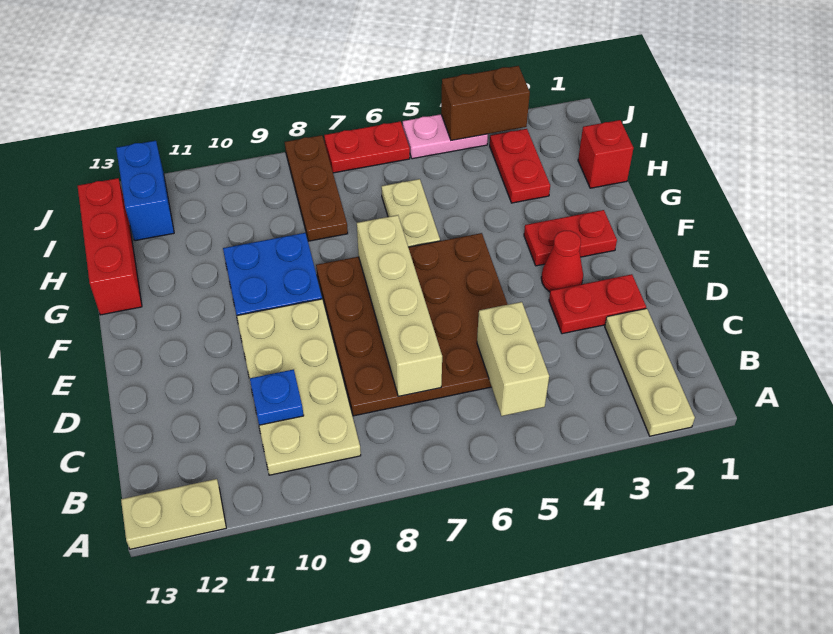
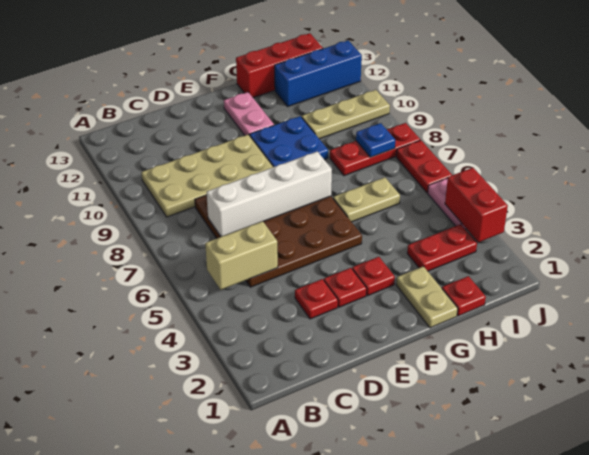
tan plate A2:C2 level 1 -> tan plate H10:J10 level 1
tan plate A12:A13 level 1 -> tan plate G1:G2 level 1
tan brick C7:F7 level 2 -> white brick C7:F7 level 2
blue plate C10 level 2 -> blue plate I8 level 2
red plate D2:D3 level 1 -> red plate D3 level 1
red cone E3 level 1 -> red plate E3 level 1
red plate F2:F3 level 1 -> red plate F3 level 1
none -> pink plate F11:F12 level 1
red brick H1 level 1 -> red plate H1 level 1
brown plate H8:J8 level 1 -> red plate H8:J8 level 1
blue brick I12:J12 level 1 -> blue brick H12:J12 level 1
brown brick J3:J4 level 2 -> red brick J3:J4 level 2

